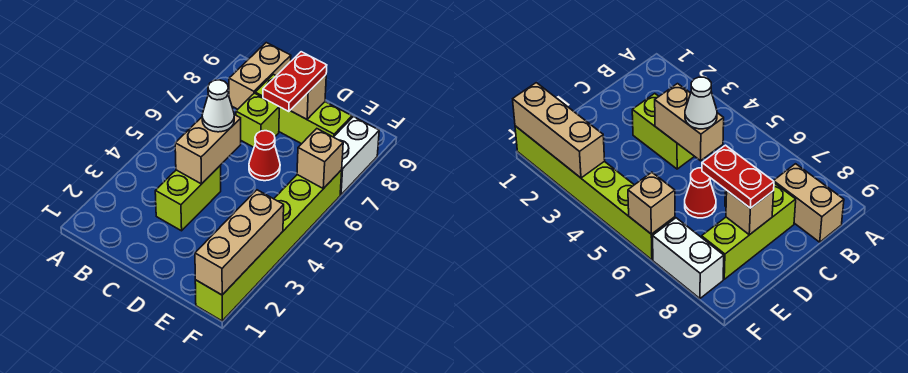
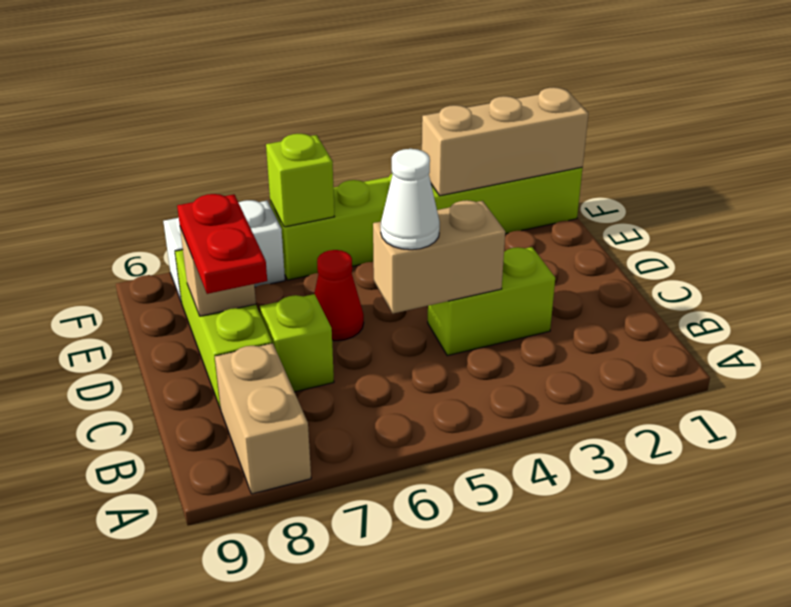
tan brick B8:B9 level 1 -> tan brick A8:B8 level 1
red plate D7:D8 level 3 -> red plate C8:D8 level 3
tan brick F6 level 2 -> lime brick F6 level 2

